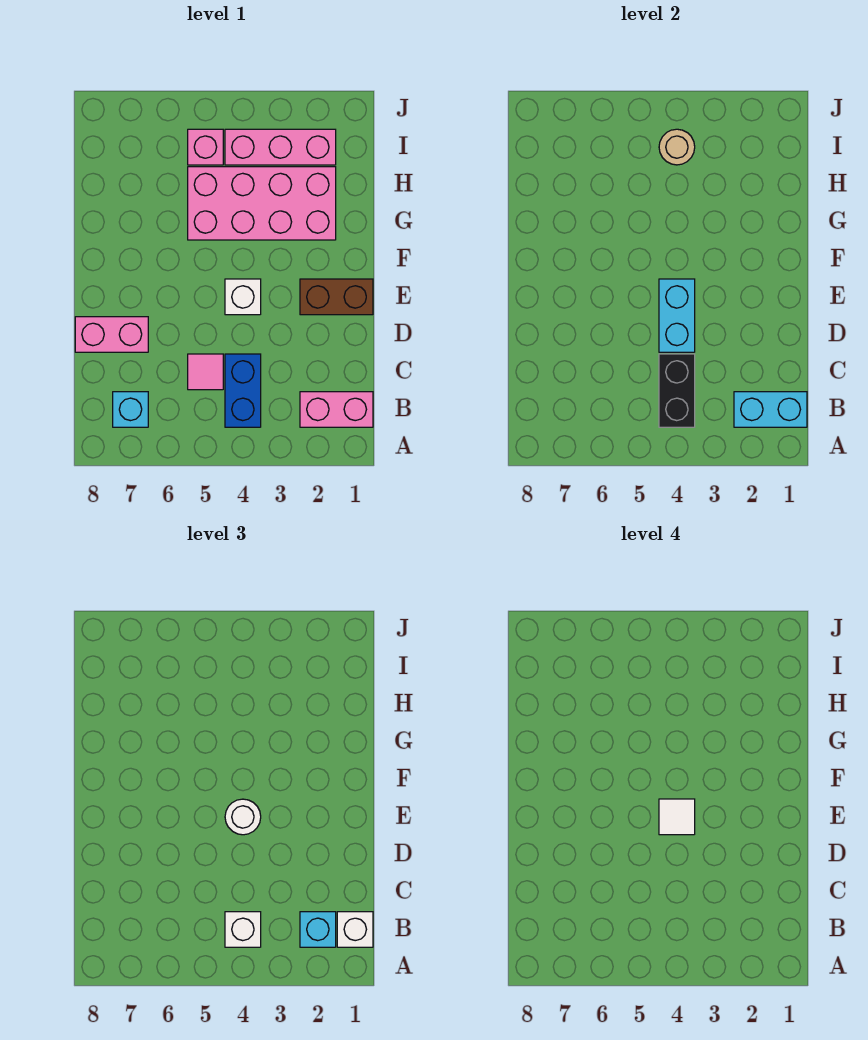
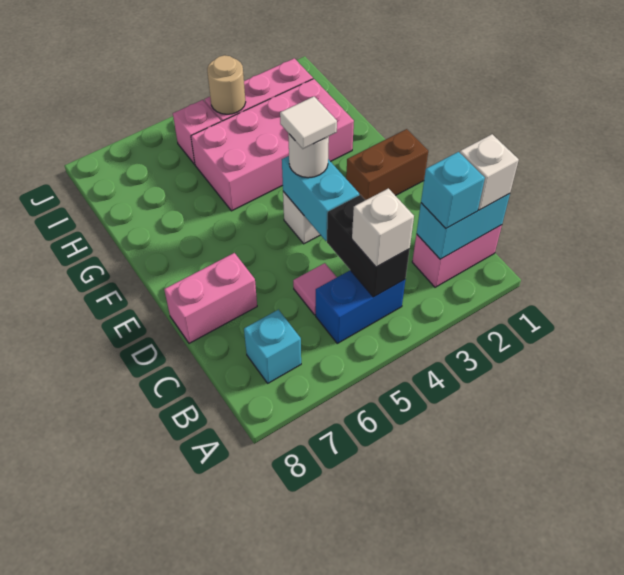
blue brick B4:C4 level 1 -> blue brick B4:B5 level 1

